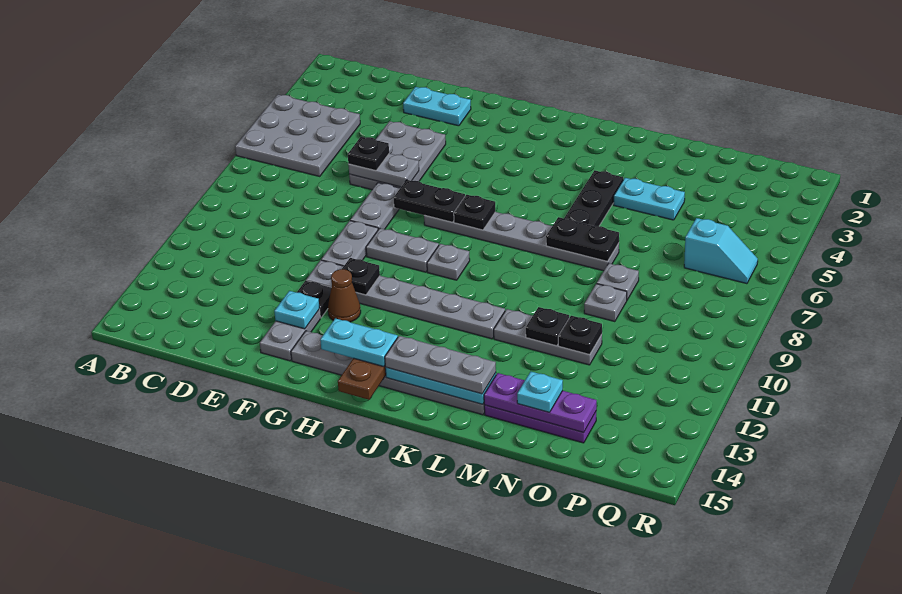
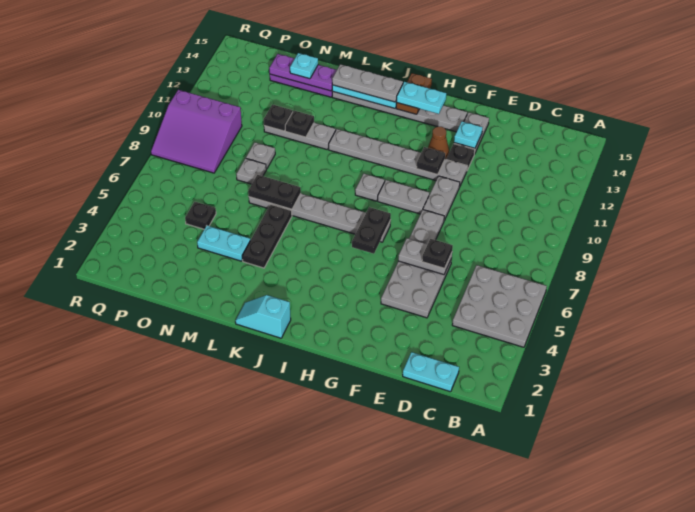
cyan plate E2:F2 level 1 -> cyan plate C1:D1 level 1
black plate G7:H7 level 2 -> black plate H6:H7 level 2
black plate I7 level 2 -> black plate O5 level 1
cyan slope P6:Q6 level 1 top P -> cyan slope J1:K1 level 1 top J
none -> purple slope P8:R10 level 1 top 10

